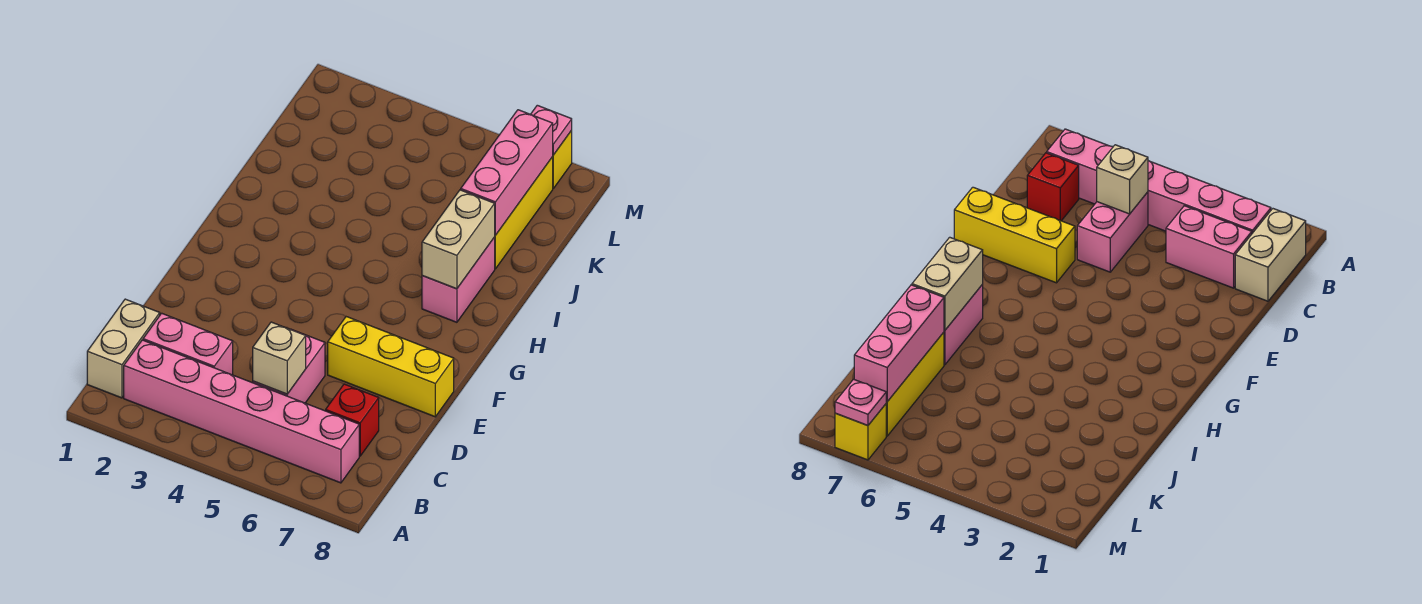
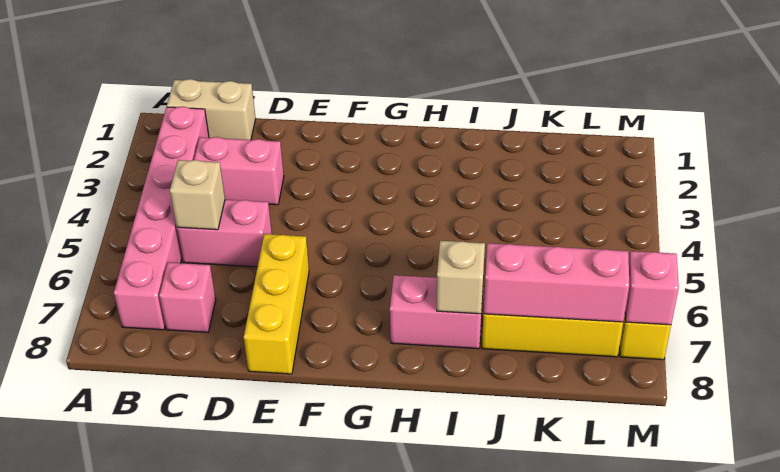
pink brick C2:C3 level 1 -> pink brick C3:D3 level 1
red brick C7 level 1 -> pink brick C7 level 1
tan brick H7:I7 level 2 -> tan brick I7 level 2
pink plate M7 level 2 -> pink brick M7 level 2

